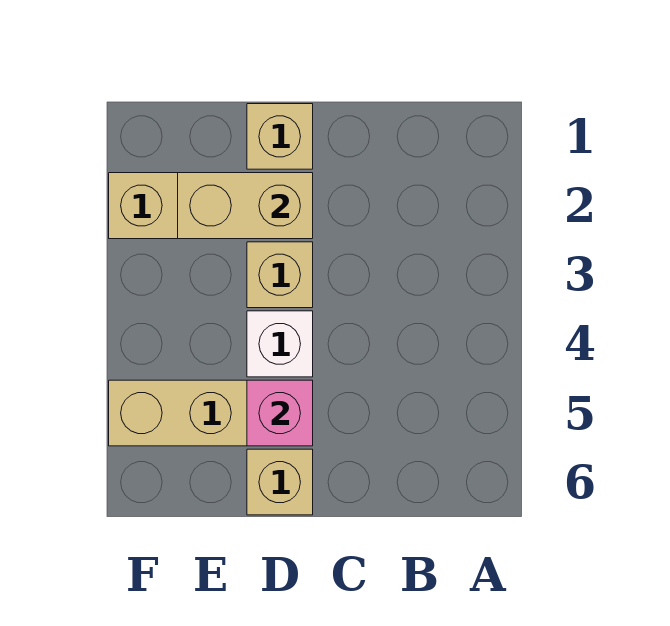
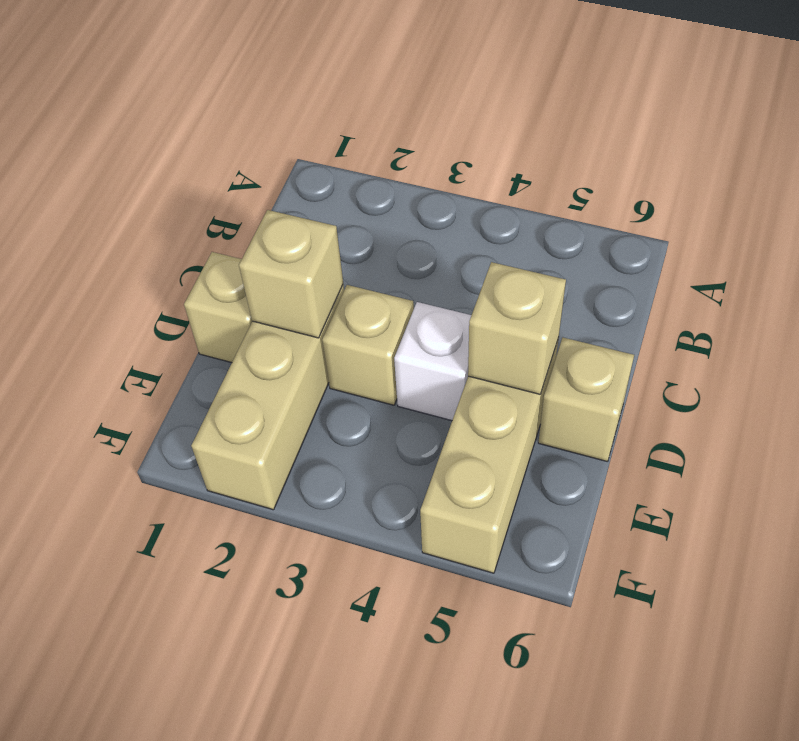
tan brick D2:E2 level 2 -> tan brick D2 level 2
pink brick D5 level 2 -> tan brick D5 level 2

